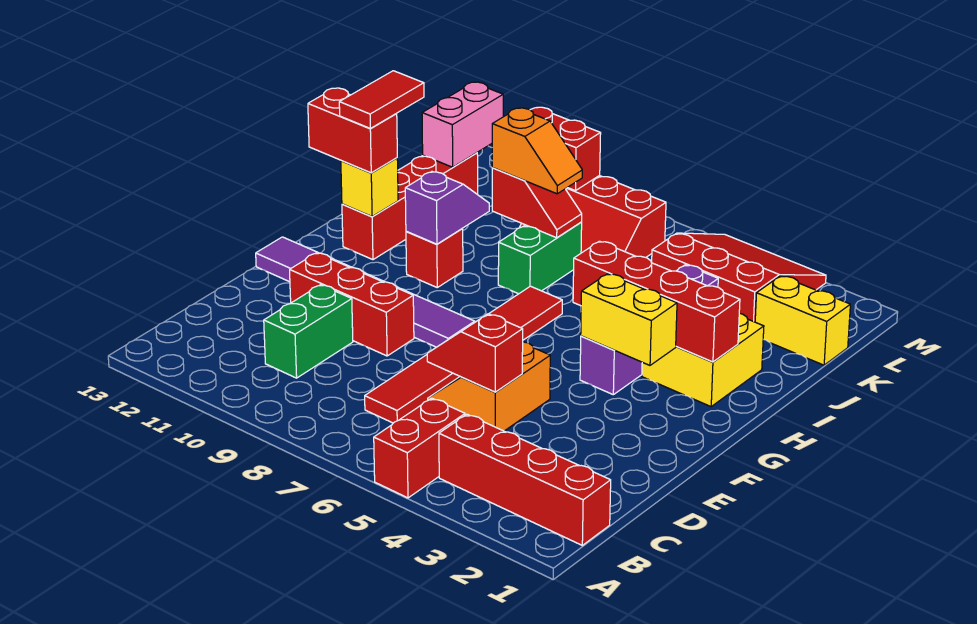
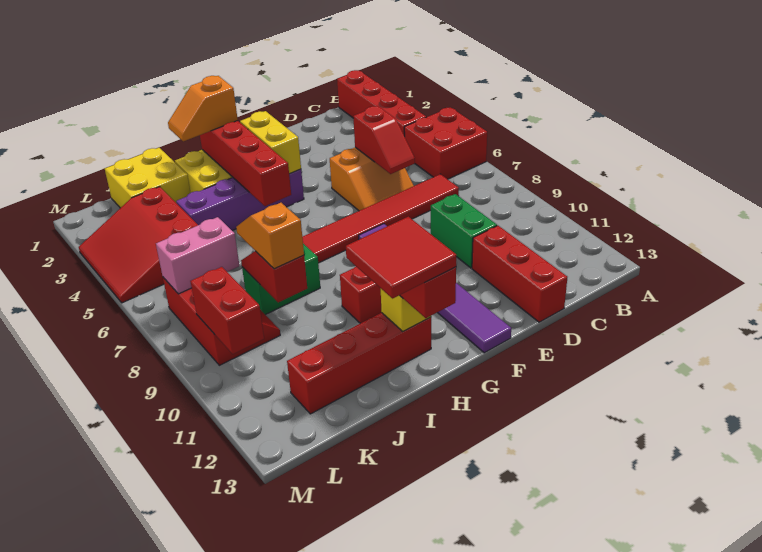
red brick A5:B5 level 1 -> red brick A5:B6 level 1
green brick C10:D10 level 1 -> green brick D9:D10 level 1
red brick E9:E11 level 1 -> red brick D11:D13 level 1
none -> orange slope H2:I2 level 3 top H
purple slope H10:I10 level 2 top H -> none
red tile H12:I12 level 4 -> red tile H12:I13 level 4
yellow brick K1:K2 level 1 -> yellow brick J1:K2 level 1
pink brick K12:L12 level 2 -> pink brick K7:L7 level 2

